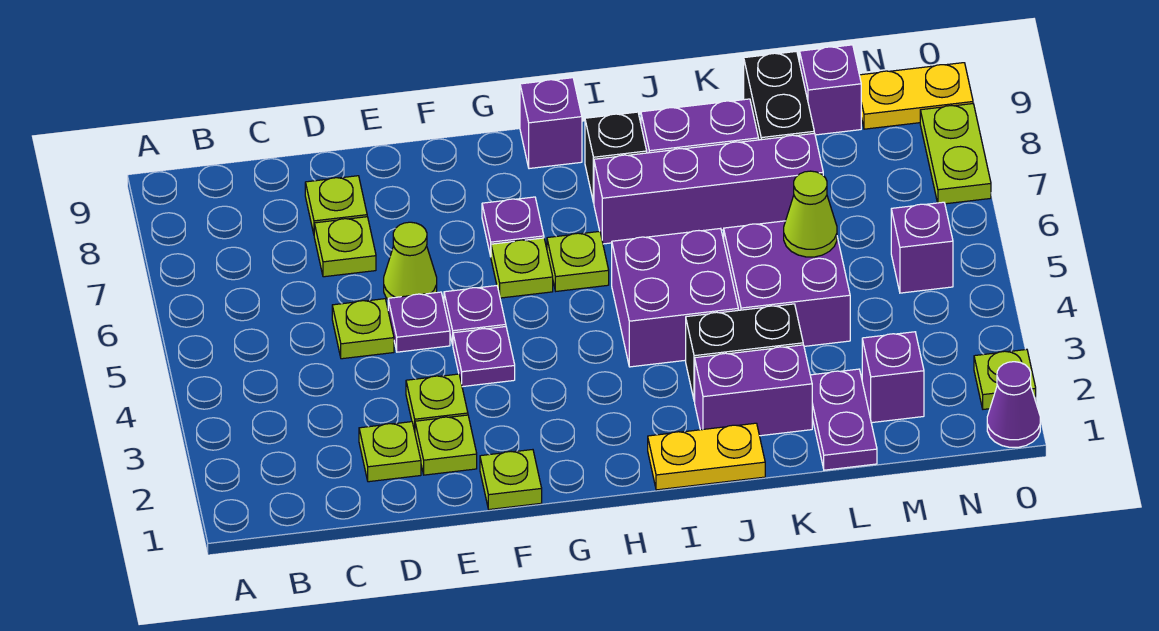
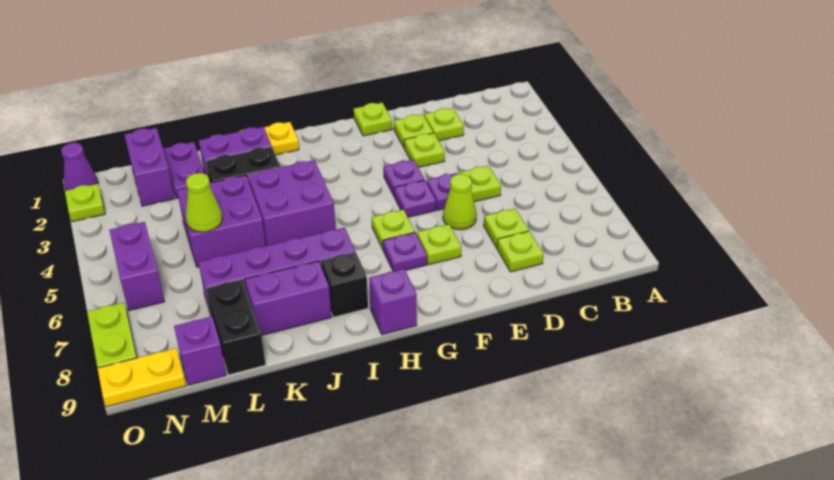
lime plate H6 level 1 -> lime plate F7 level 1
purple brick M2 level 1 -> purple brick M1:M2 level 1
purple brick N5 level 1 -> purple brick N5:N6 level 1

